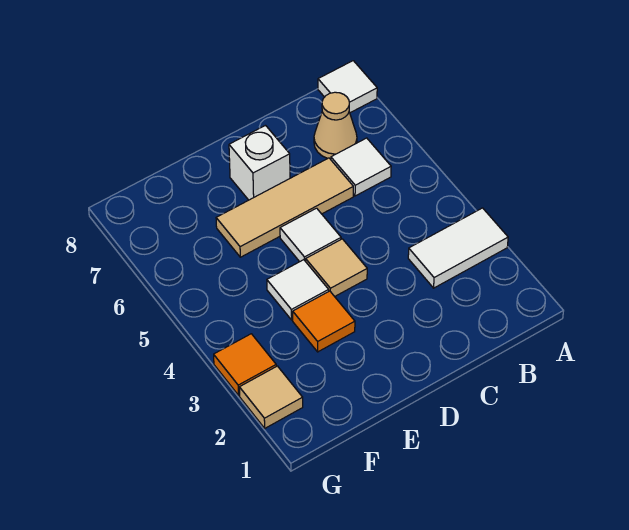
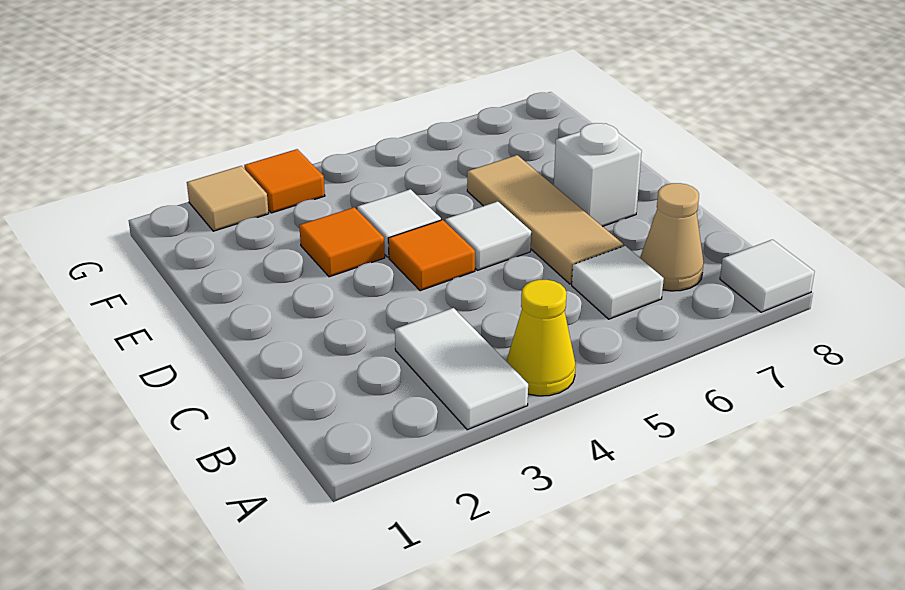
none -> yellow cone A4 level 1
tan tile D4 level 1 -> orange tile D4 level 1

